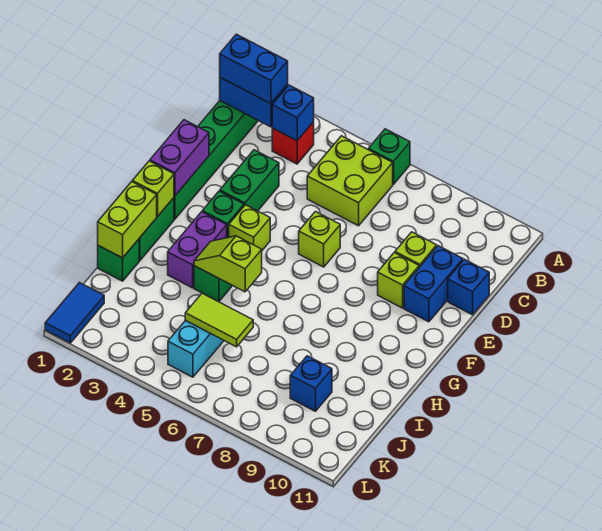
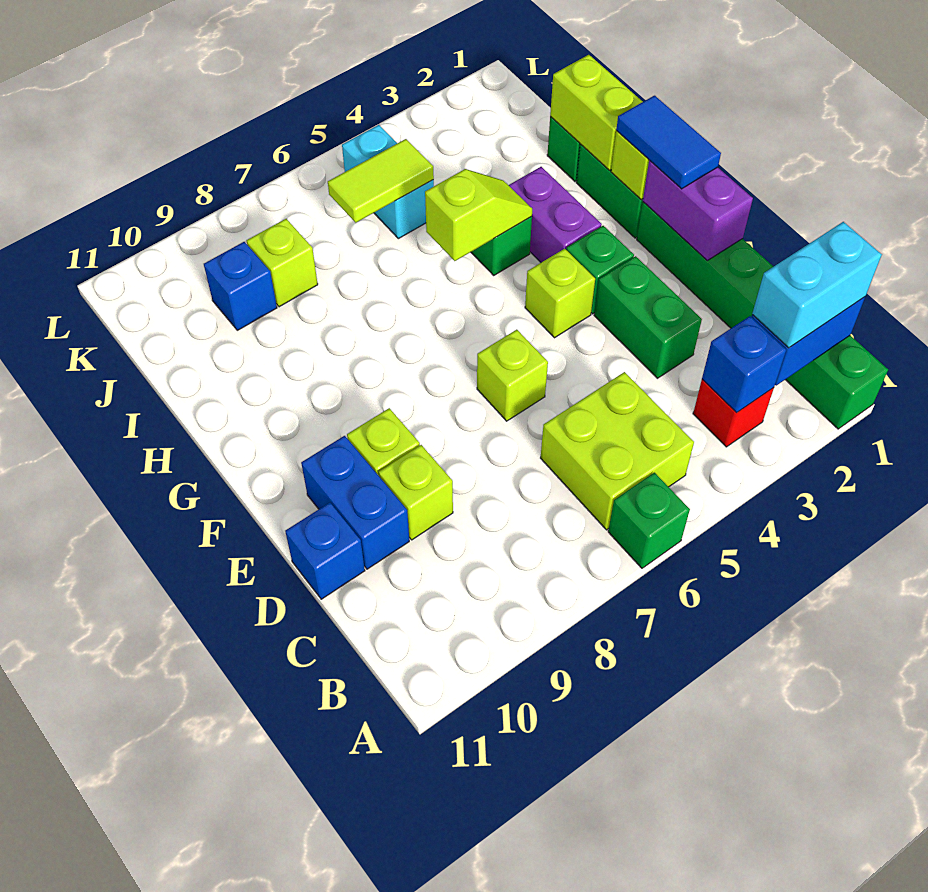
blue brick B1:B2 level 3 -> cyan brick B1:B2 level 3
none -> lime brick J8 level 1
blue tile K1:L1 level 1 -> blue tile F1:G1 level 3

